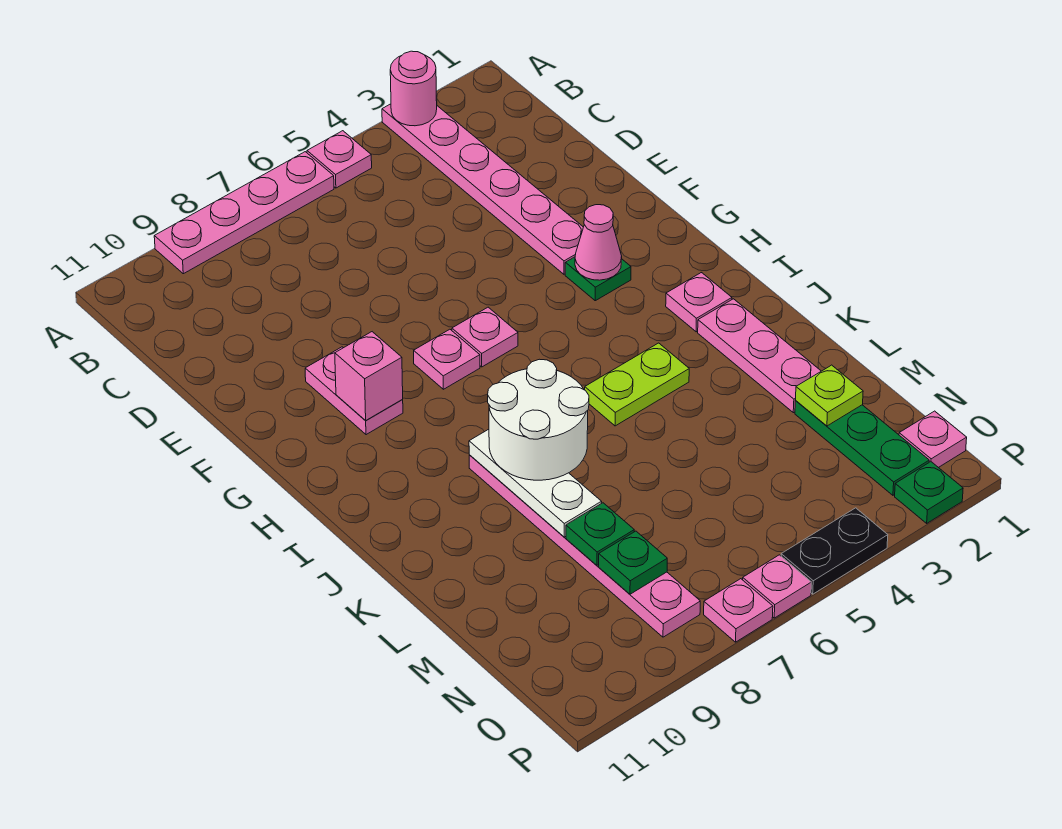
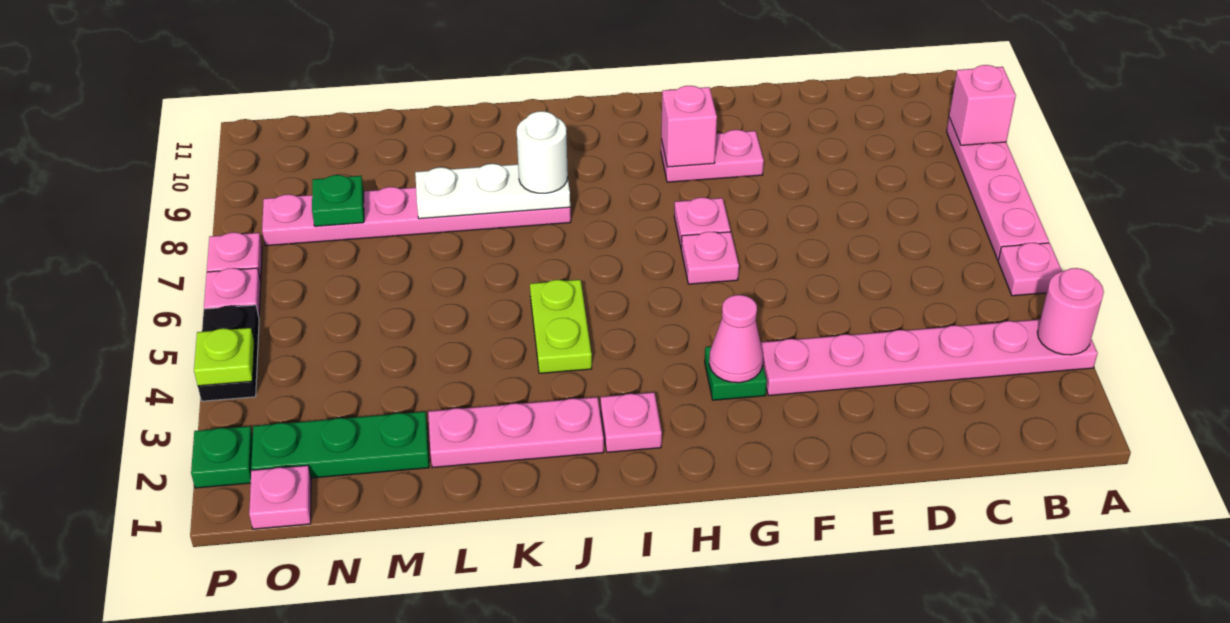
none -> pink brick A9 level 2
white round brick J7:K8 level 3 -> white round brick J8 level 3
lime plate M2 level 2 -> lime plate P4 level 2
green plate M8 level 2 -> none

